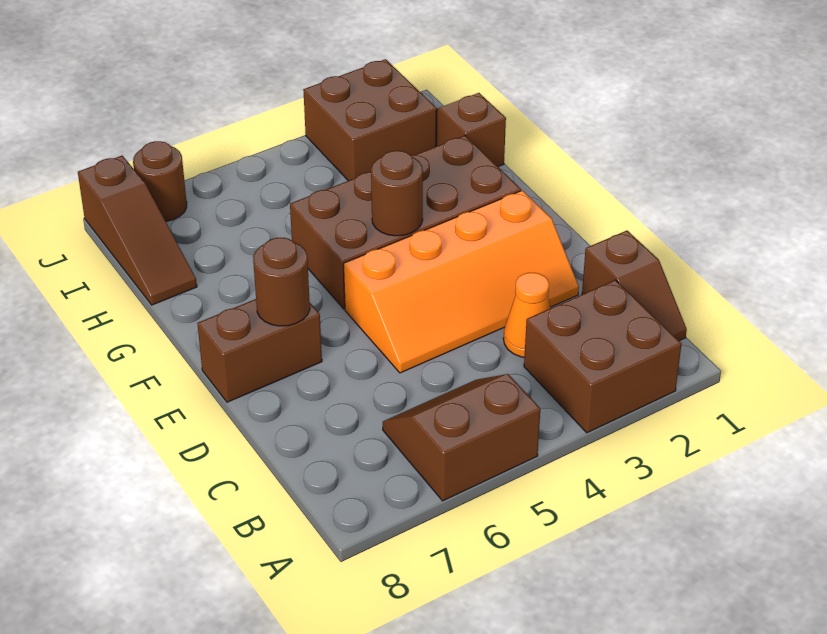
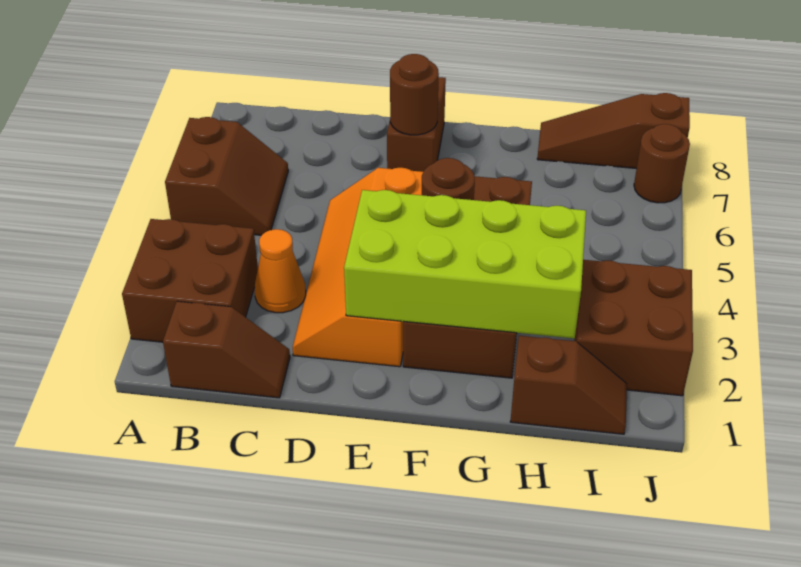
brown slope B1:C1 level 1 top C -> brown slope B1:C1 level 1 top B
none -> lime brick E2:H3 level 2

